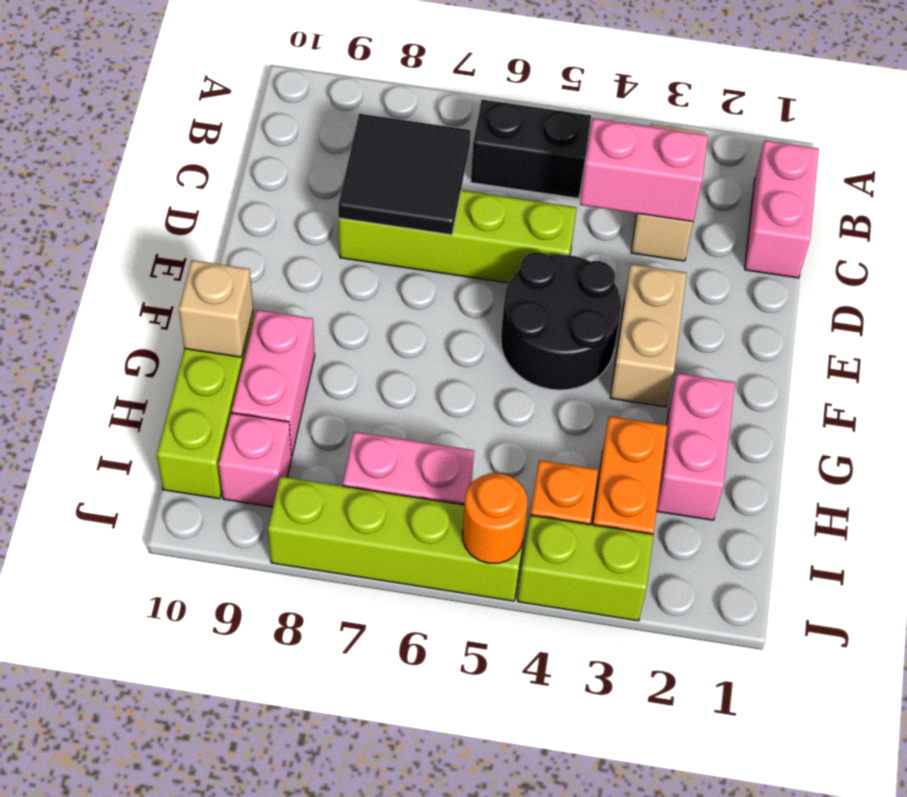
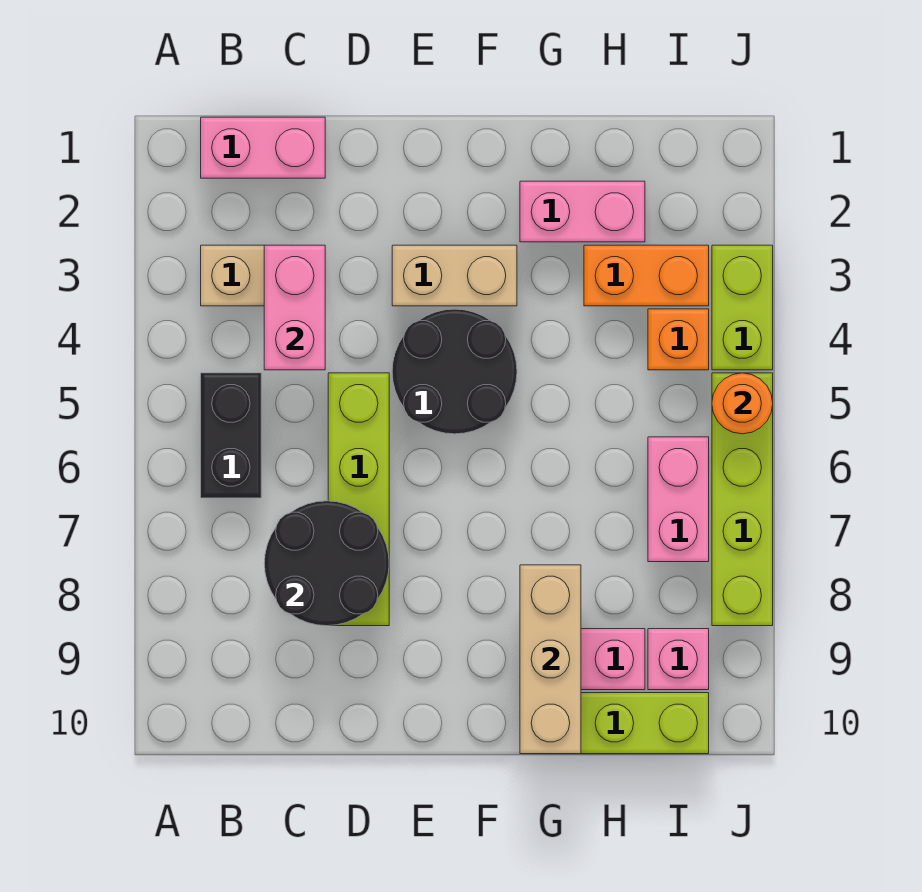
black tile C7:D8 level 2 -> black round brick C7:D8 level 2
tan brick G10 level 2 -> tan brick G8:G10 level 2

